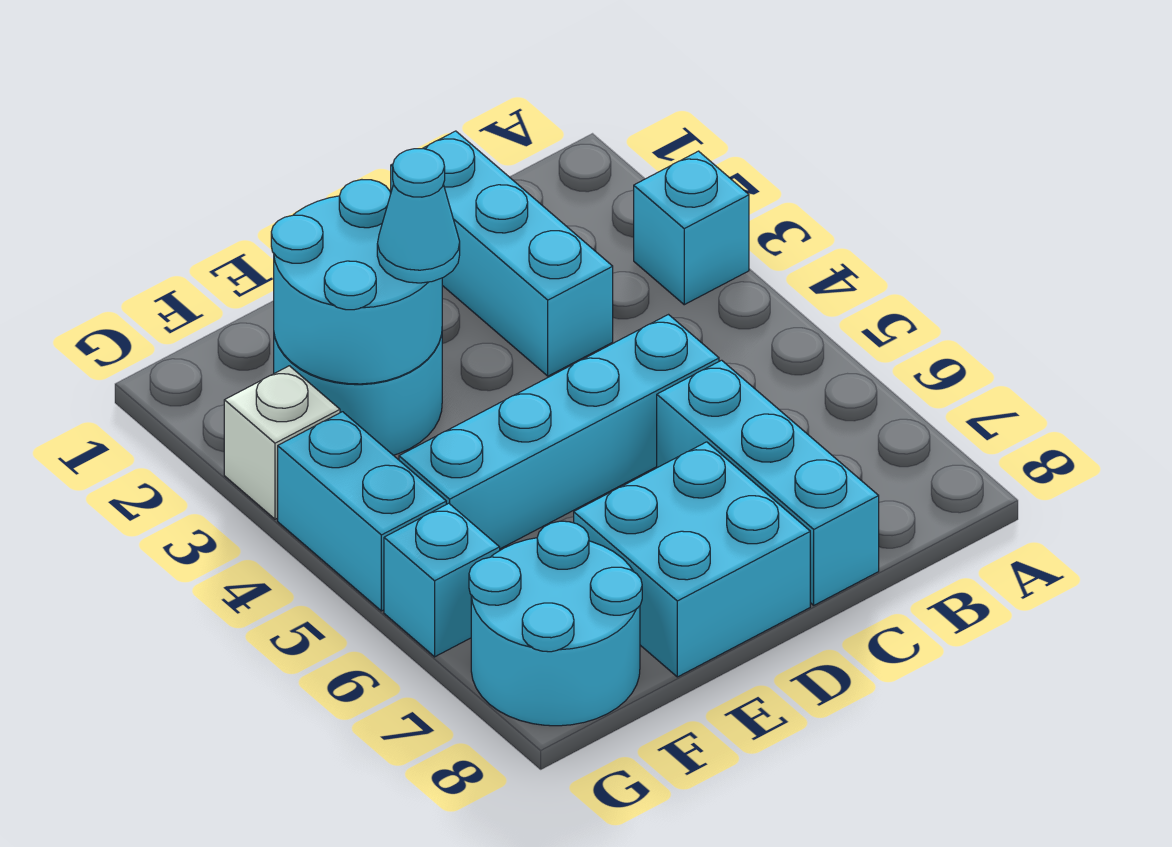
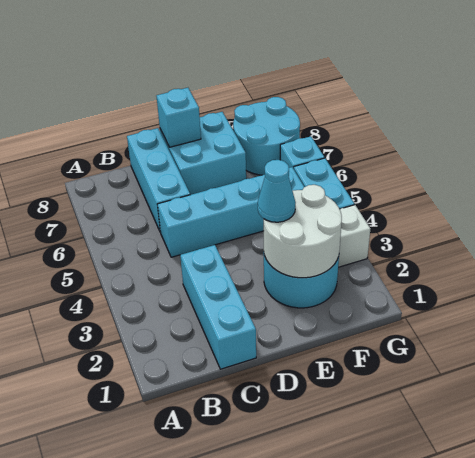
cyan brick A3 level 1 -> cyan brick D8 level 2
cyan round brick E2:F3 level 2 -> white round brick E2:F3 level 2

